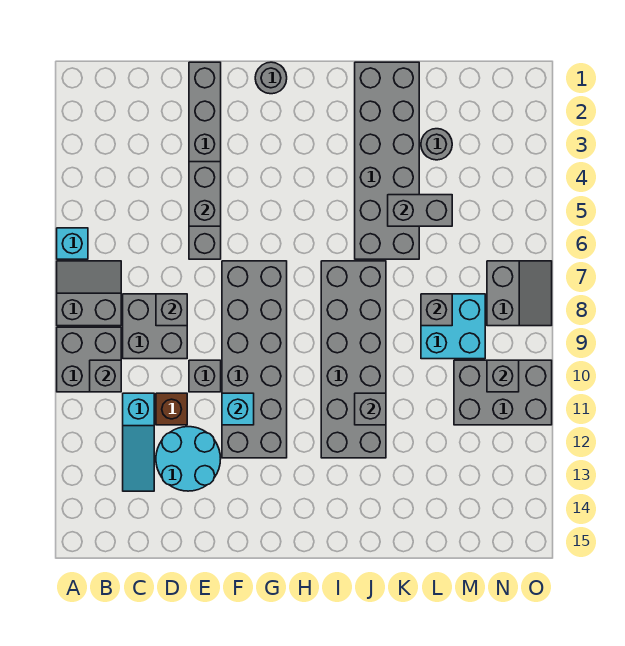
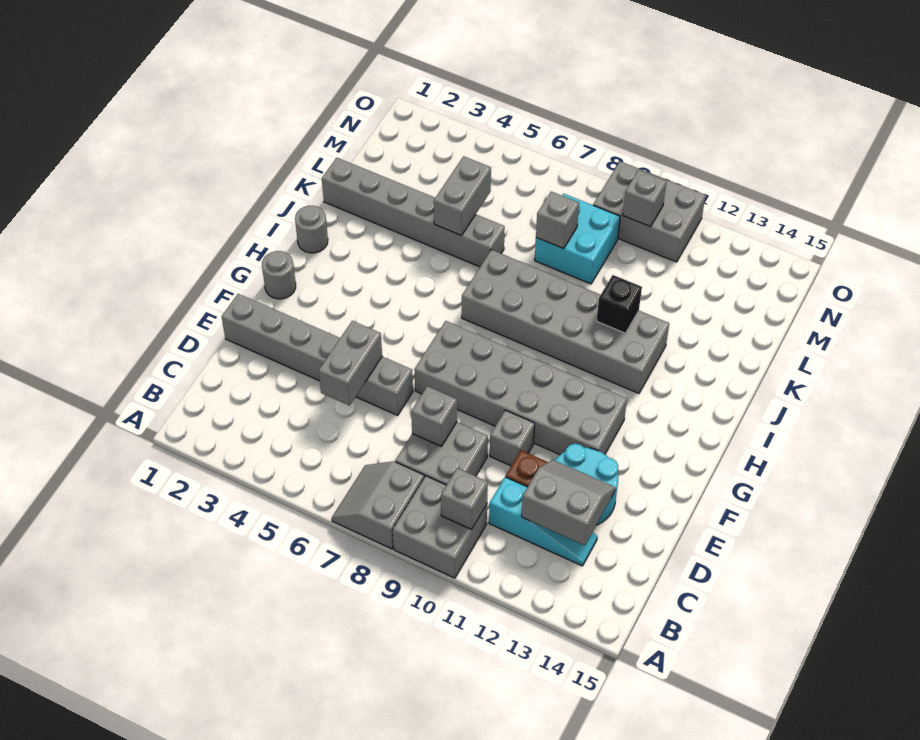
cyan brick A6 level 1 -> none
grey brick E4:E5 level 2 -> grey brick D5:E5 level 2
cyan brick F11 level 2 -> none
grey brick J1:K6 level 1 -> grey brick K1:K6 level 1
grey brick J11 level 2 -> black brick J11 level 2
grey round brick L3 level 1 -> grey round brick I1 level 1
grey brick M10:O11 level 1 -> grey brick N9:O11 level 1
grey slope N7:O8 level 1 top N -> grey slope C12:D13 level 2 top C

